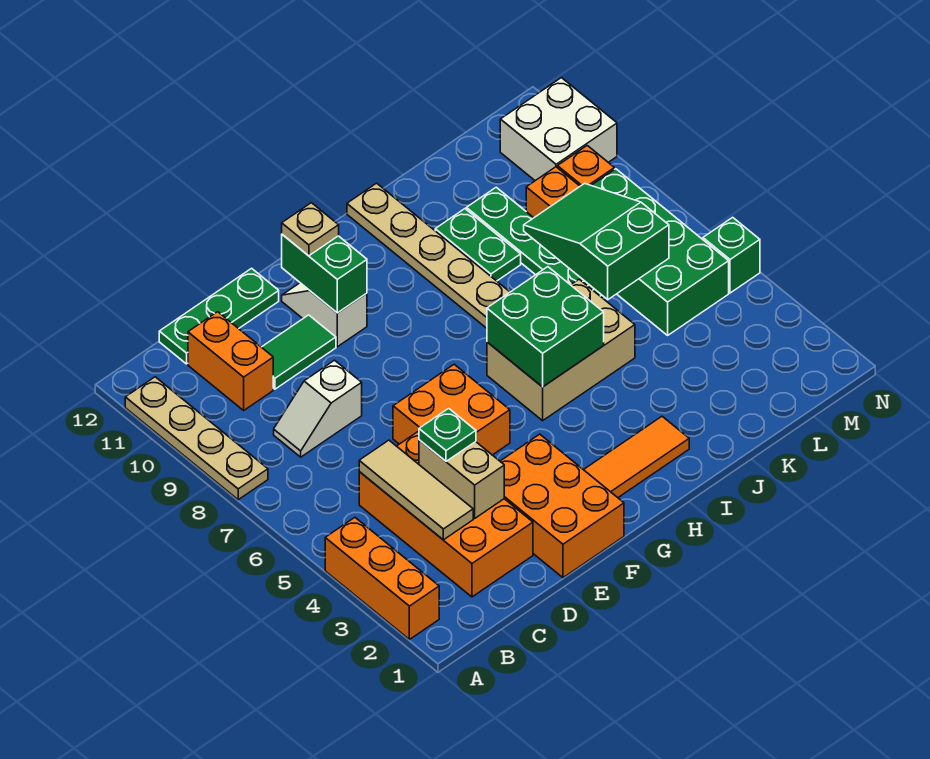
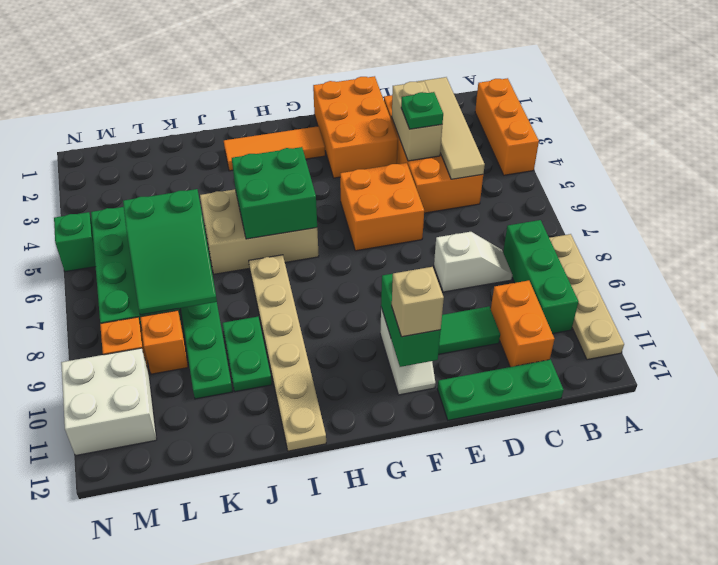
none -> green brick B8:B10 level 1
tan tile C3:C5 level 2 -> tan tile C2:C5 level 2
tan plate F11 level 3 -> tan brick F11 level 3

